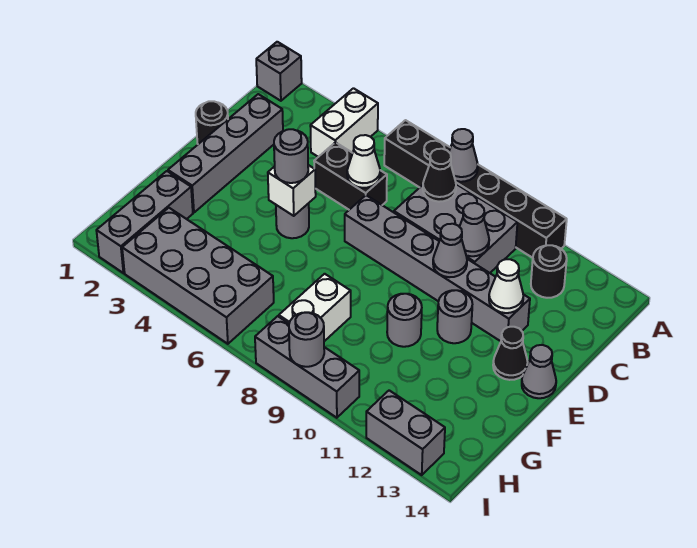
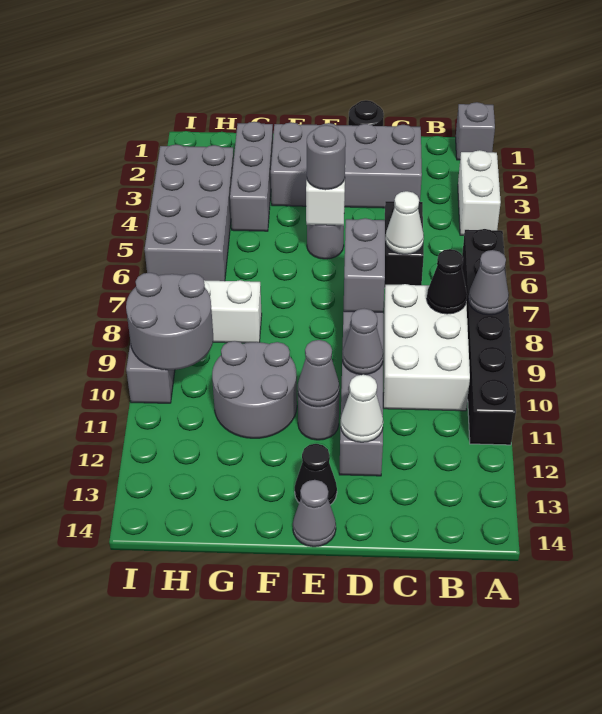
white brick A4:B4 level 1 -> white brick A3:A4 level 1
grey brick B8:C10 level 1 -> white brick B8:C10 level 1
black round brick B12 level 1 -> none
grey brick C2:F2 level 1 -> grey brick C2:F3 level 1
grey cone C10 level 2 -> grey cone E11 level 2
grey round brick F10 level 1 -> grey round brick F10:G11 level 1
grey brick G2:I2 level 1 -> grey brick G2:G4 level 1
grey round brick I9 level 2 -> grey round brick H9:I10 level 2
grey brick I12:I13 level 1 -> grey brick D7:D8 level 2

